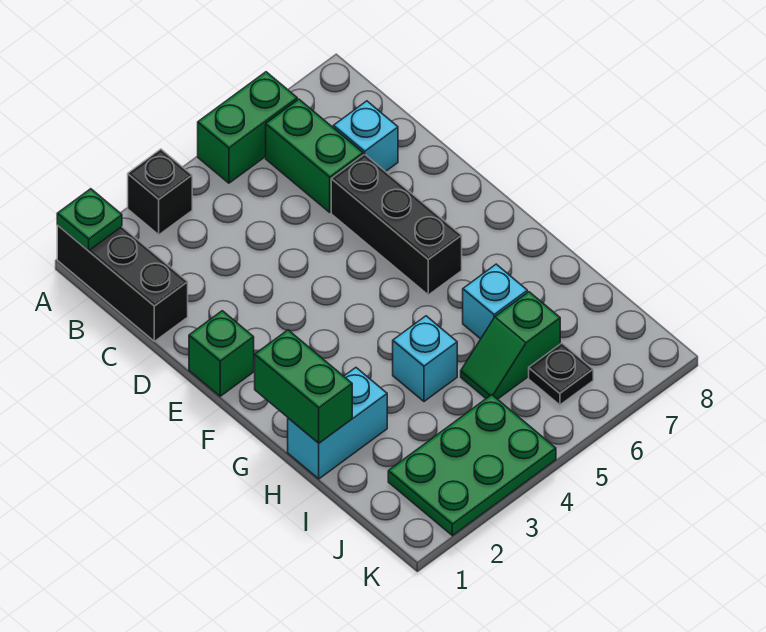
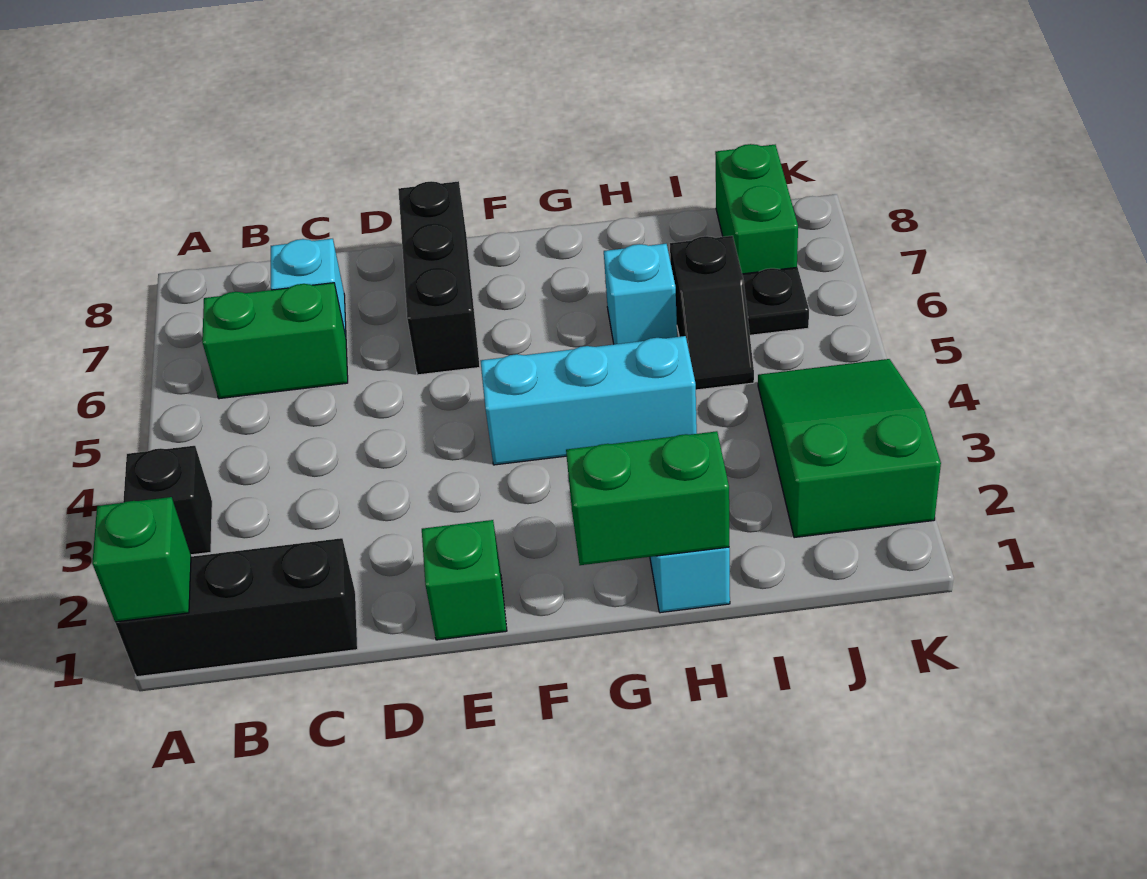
green plate A1 level 2 -> green brick A1 level 2
green brick A5:A6 level 1 -> green brick J7:J8 level 1
black brick D6:F6 level 1 -> black brick E6:E8 level 1
cyan brick H4 level 1 -> cyan brick F4:H4 level 1
green slope I5:I6 level 1 top 6 -> black slope I5:I6 level 1 top 6
green plate J2:K4 level 1 -> green slope J2:K4 level 1 top 2

